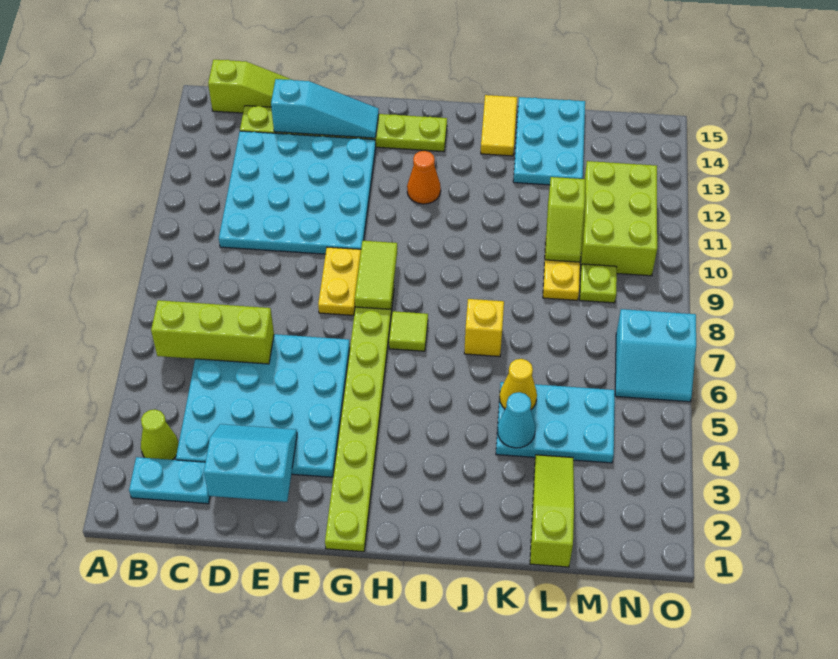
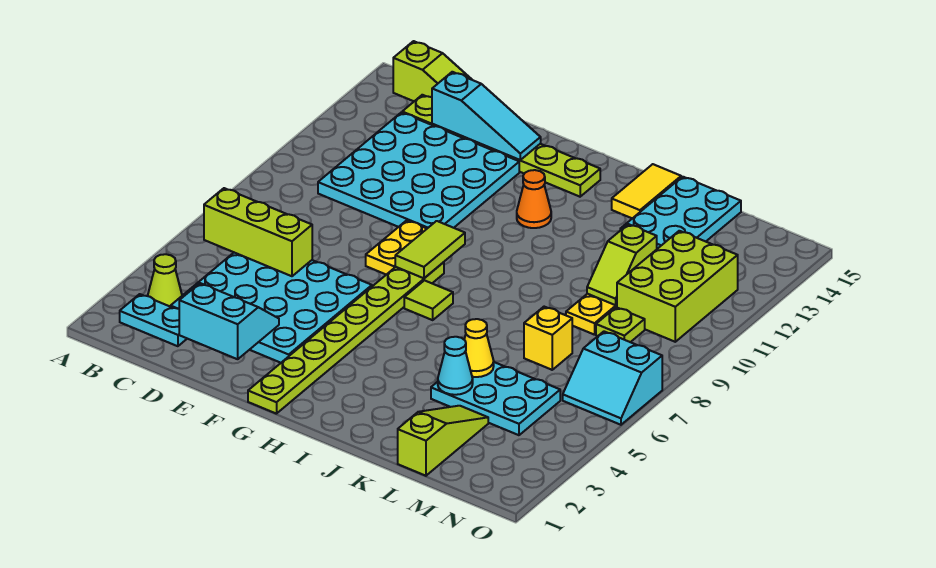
yellow brick J7 level 1 -> yellow brick L7 level 1

